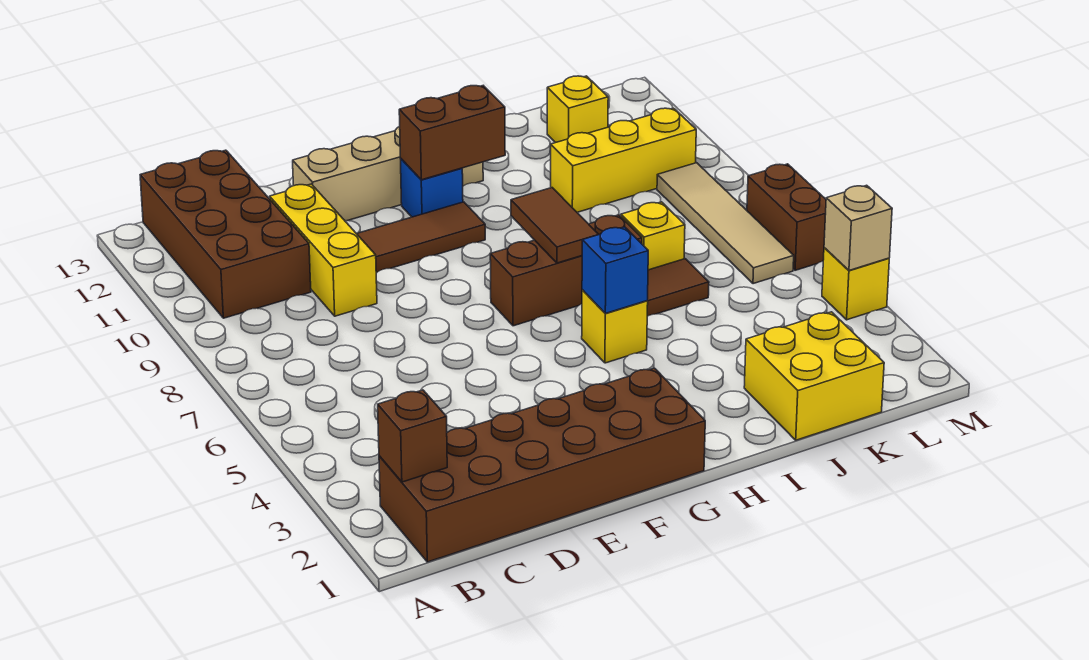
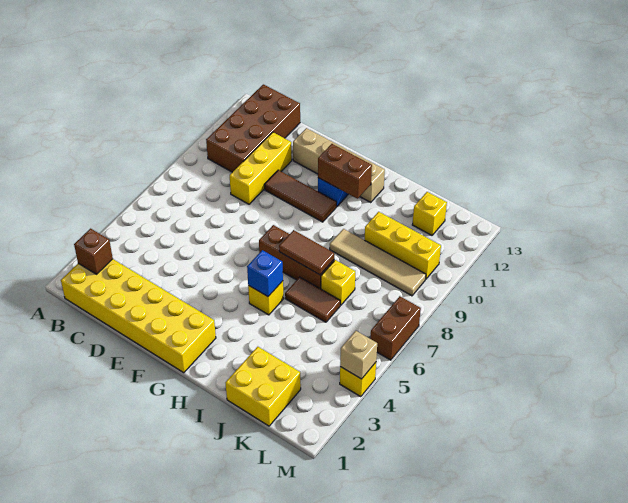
brown brick B1:G2 level 1 -> yellow brick B1:G2 level 1
brown tile H7:H8 level 2 -> brown tile H7:I7 level 2
tan tile L6:L9 level 1 -> tan tile I9:L9 level 1

